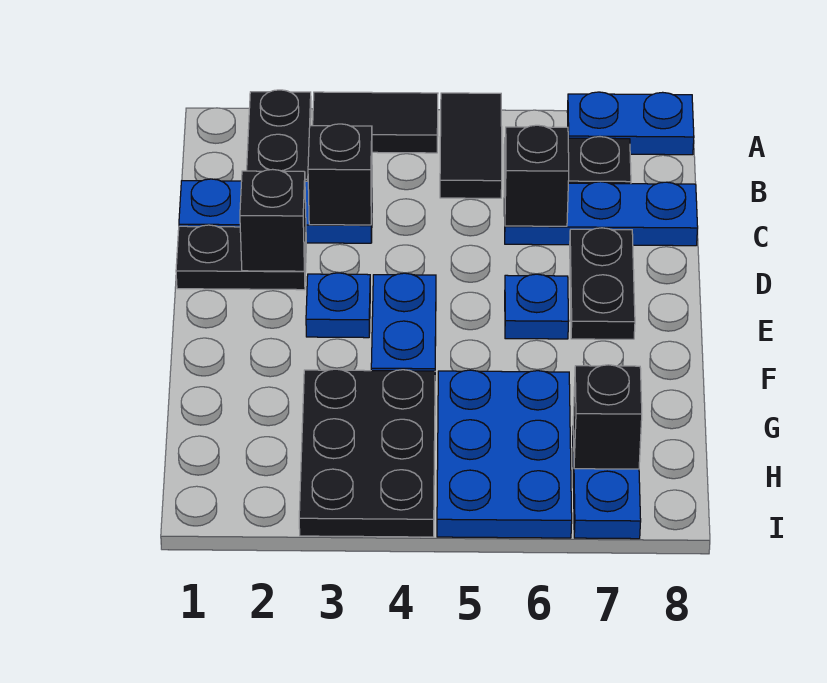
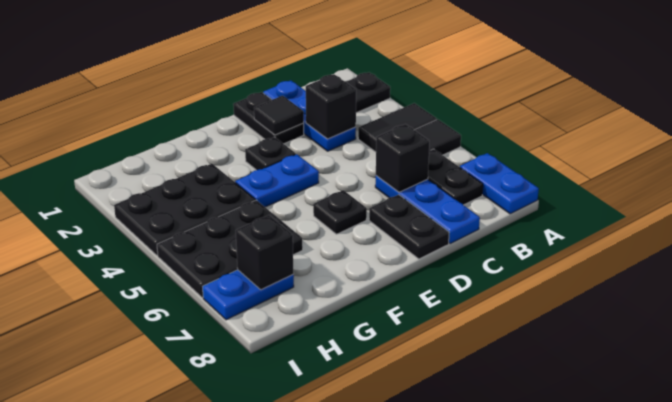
black tile A3:A4 level 1 -> black tile A4:B4 level 1
black brick D2 level 2 -> black tile D2 level 2
black plate D7:E7 level 1 -> black plate D7:D8 level 1
blue plate E3 level 1 -> black plate E3 level 1
blue plate E6 level 1 -> black plate E6 level 1
blue plate G5:I6 level 1 -> black plate G5:I6 level 1

